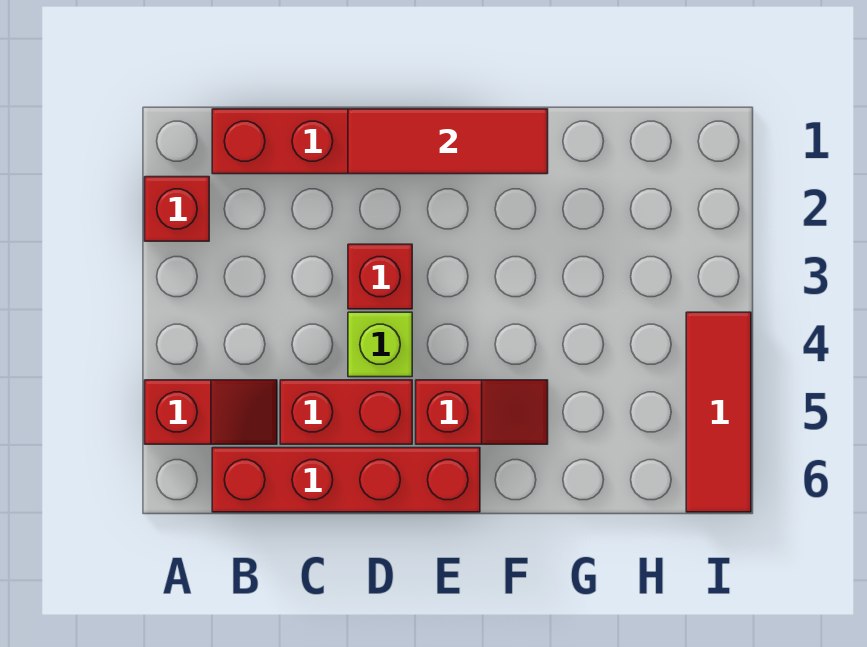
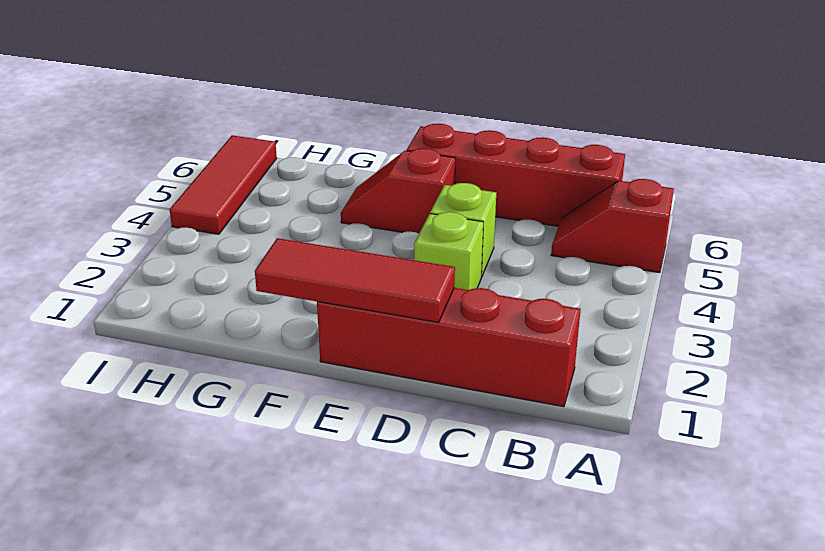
red brick A2 level 1 -> none
red brick C5:D5 level 1 -> none
red brick D3 level 1 -> lime brick D3 level 1

